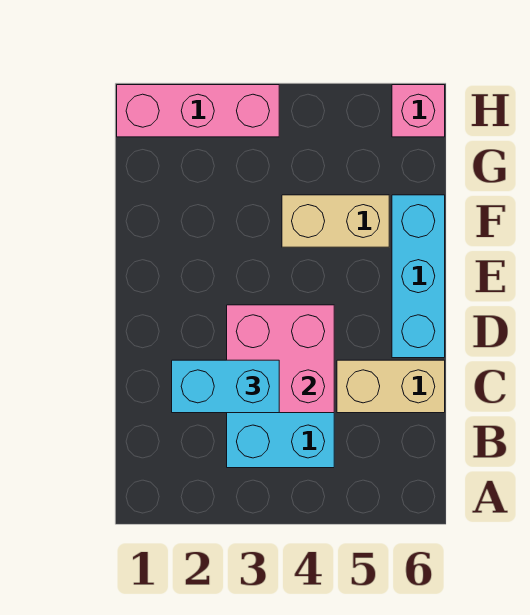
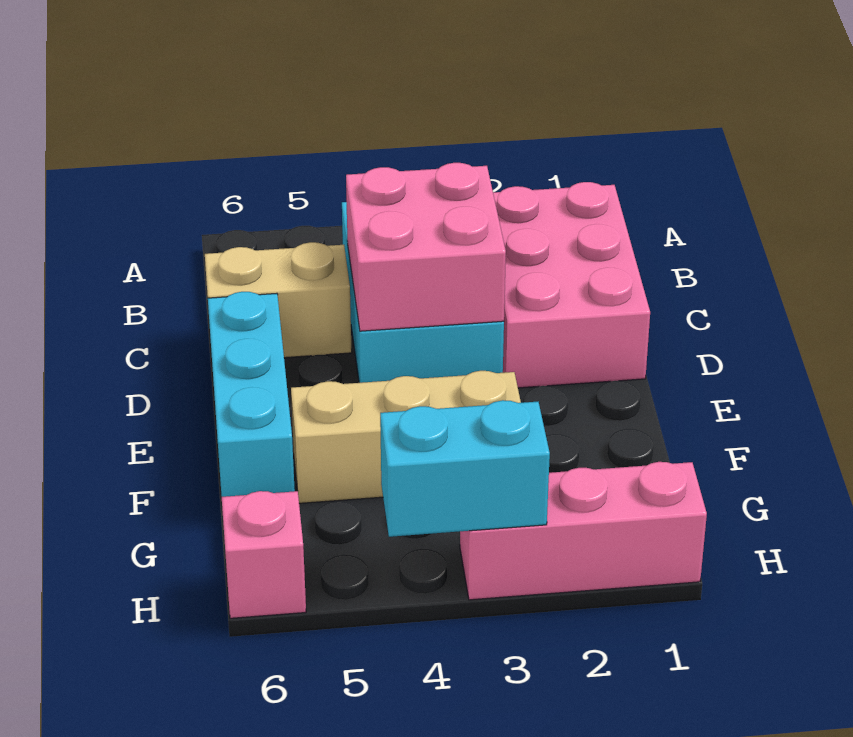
none -> pink brick B1:D2 level 1
cyan brick C2:C3 level 3 -> cyan brick H3:H4 level 2
tan brick F4:F5 level 1 -> tan brick F3:F5 level 1

